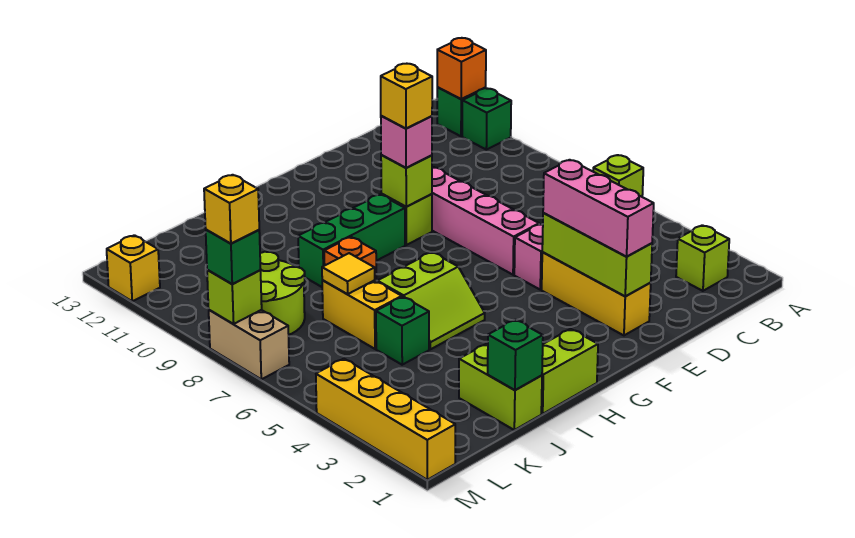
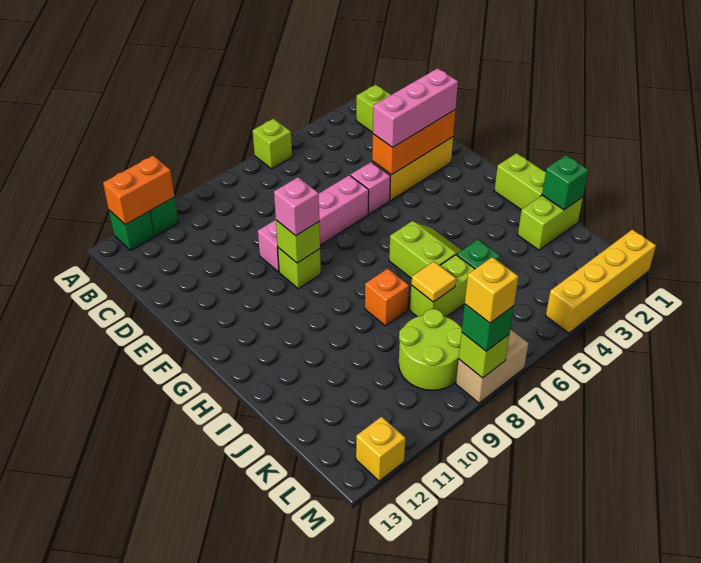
orange brick A12 level 2 -> orange brick A11:A12 level 2
lime brick E2:E4 level 2 -> orange brick E2:E4 level 2
yellow brick F9 level 4 -> none
green brick G9:I9 level 1 -> none
yellow brick J6:J7 level 1 -> lime brick J6:J7 level 1

